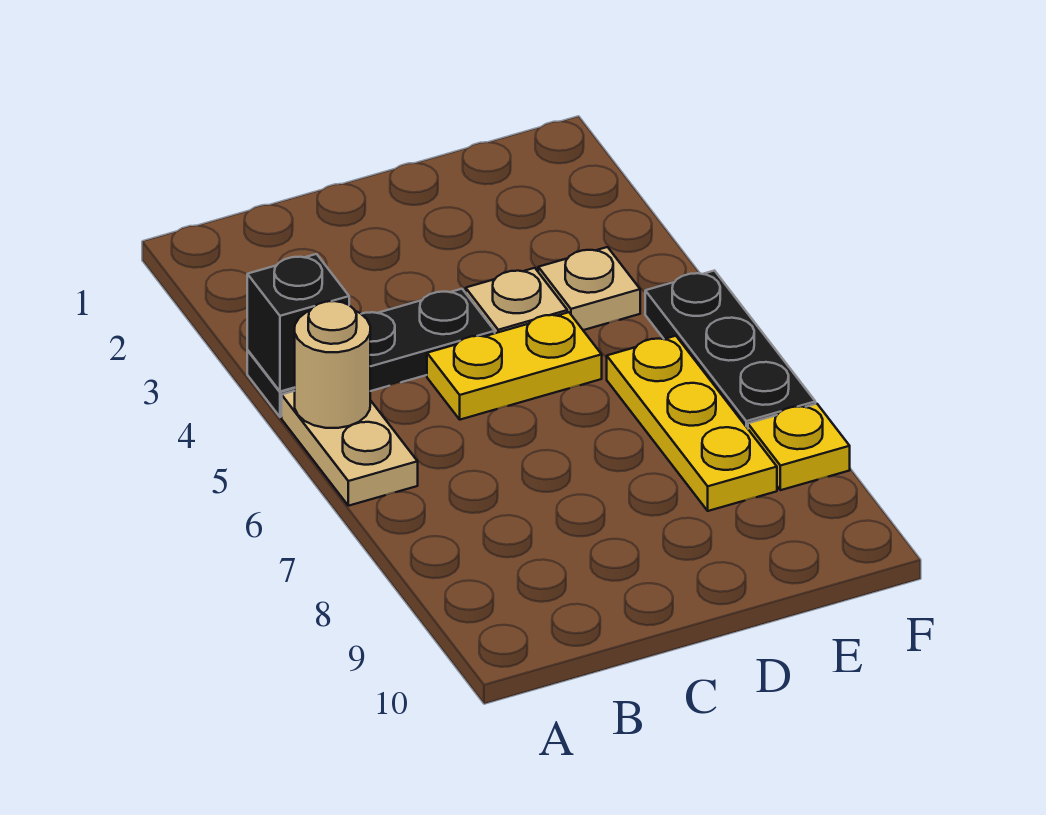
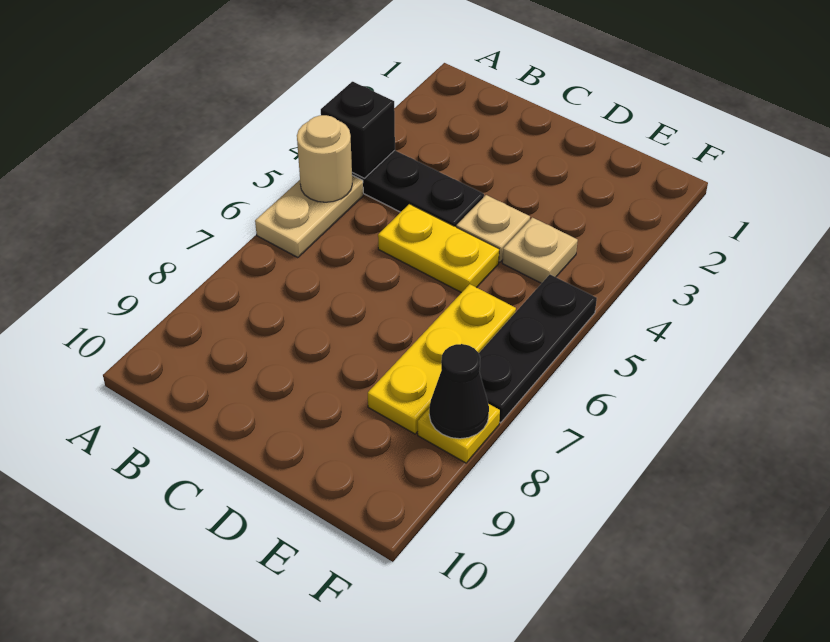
none -> black cone F8 level 2

